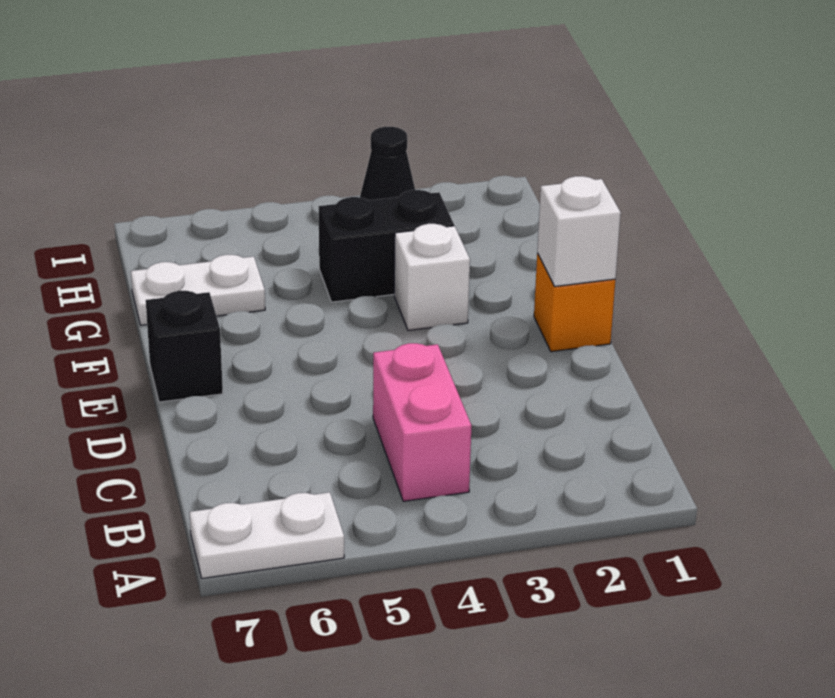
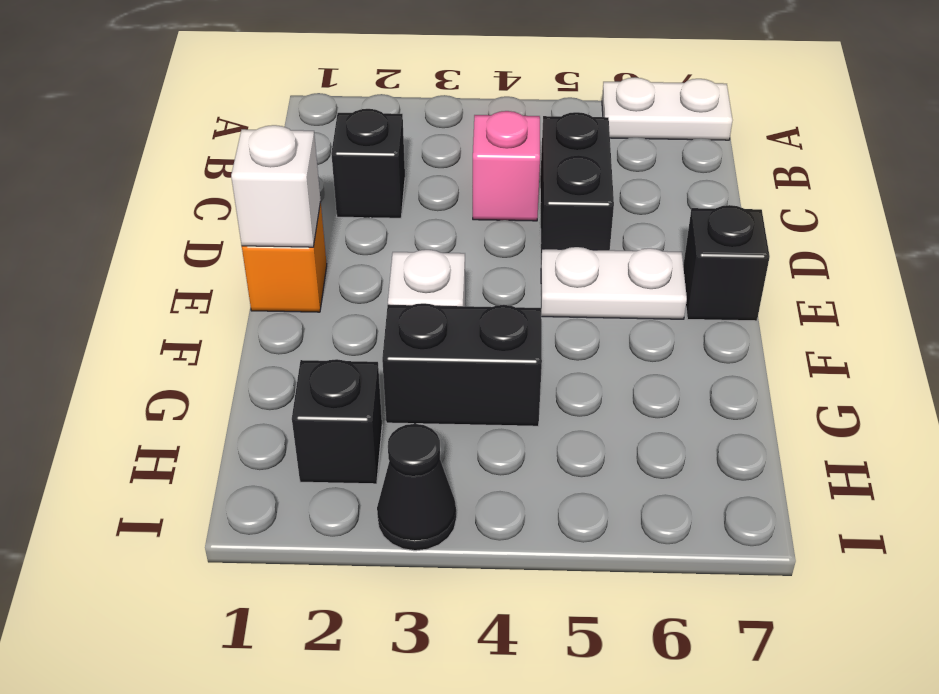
pink brick B4:C4 level 1 -> pink brick C4 level 1
none -> black brick C2 level 1
none -> black brick C5:D5 level 1
white plate G6:G7 level 1 -> white plate E5:E6 level 1
none -> black brick H2 level 1

